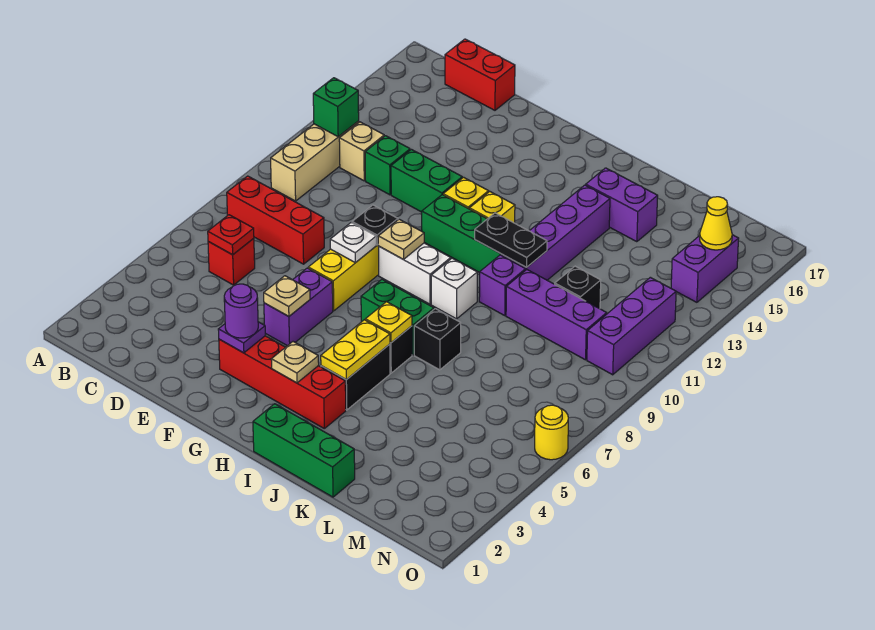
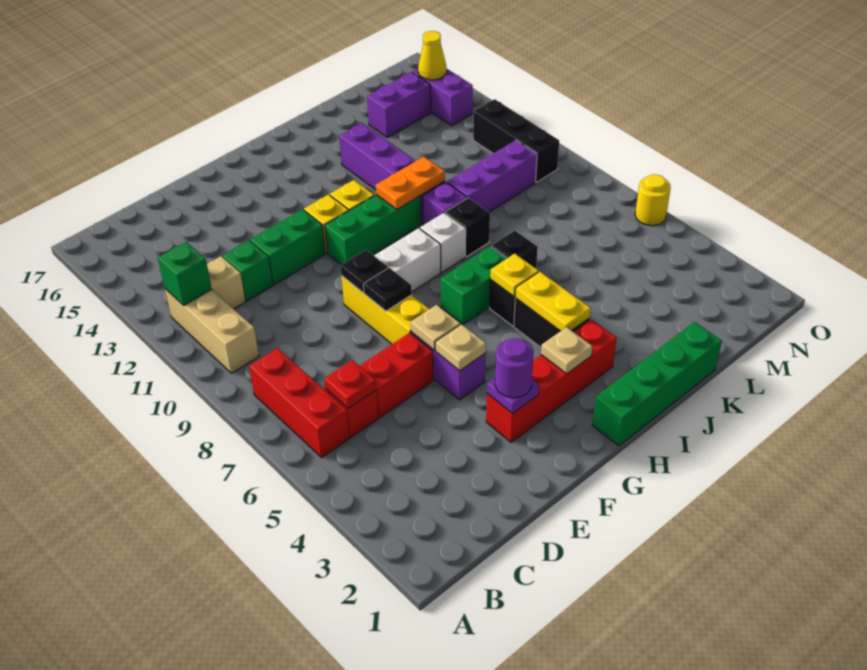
red brick B8:D8 level 1 -> red brick B6:B8 level 1
red brick C17:D17 level 1 -> red brick D6:E6 level 1
white plate F8 level 2 -> black plate F8 level 2
tan plate G9 level 2 -> tan plate F6 level 2
green brick I1:K1 level 1 -> green brick H1:K1 level 1
black plate I11:J11 level 2 -> orange plate I11:J11 level 2
purple brick J15:K15 level 1 -> purple brick L15:M15 level 1
black brick L11 level 1 -> black brick J9 level 1
purple brick N10:N12 level 1 -> black brick N10:N12 level 1

